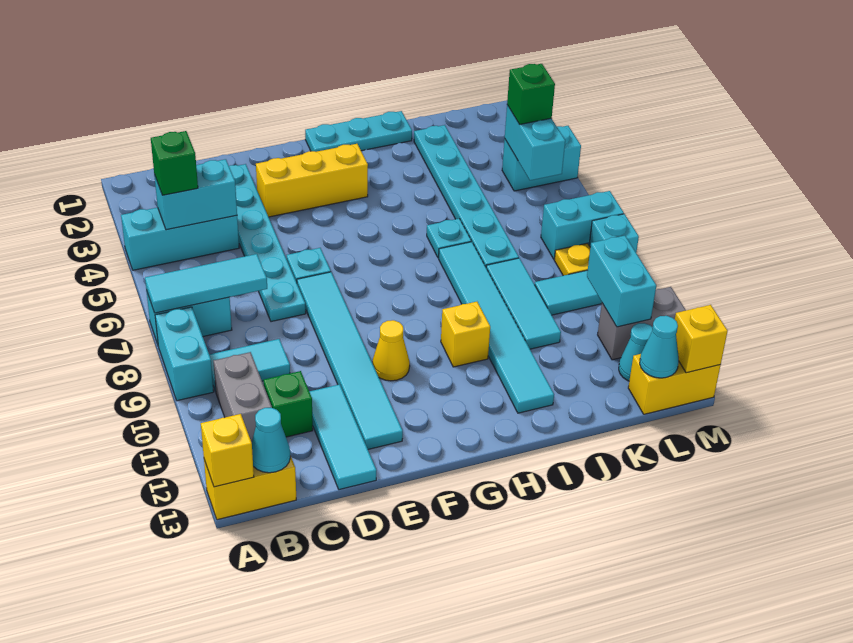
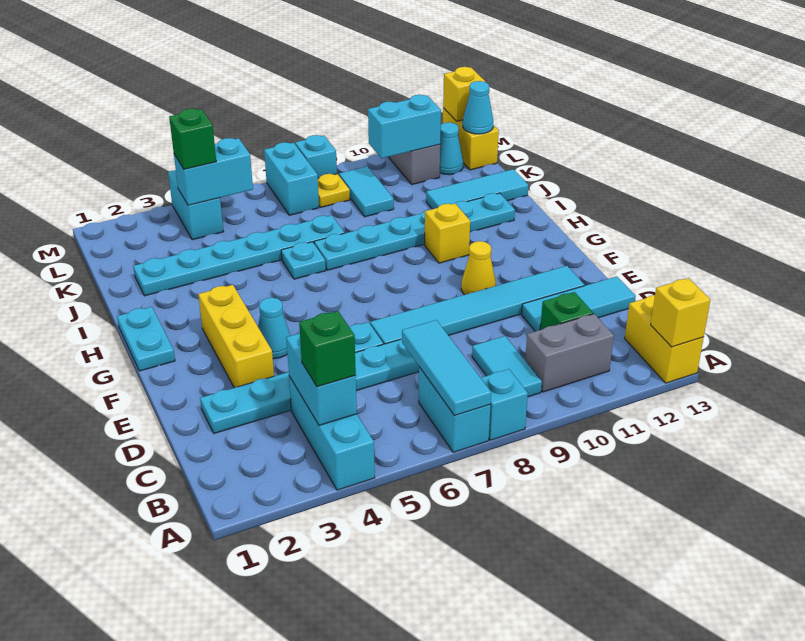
cyan brick A8:A9 level 1 -> cyan brick A8 level 1
cyan cone B13 level 2 -> cyan cone F4 level 1
cyan plate G1:I1 level 1 -> cyan plate G1:H1 level 1
cyan tile I7:I12 level 1 -> cyan plate I7:I12 level 1
cyan tile J8:J10 level 1 -> cyan tile J11:J13 level 1

